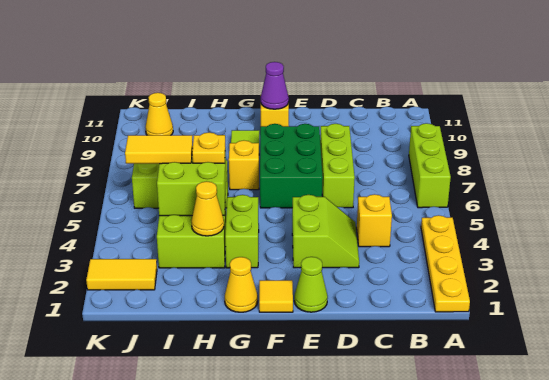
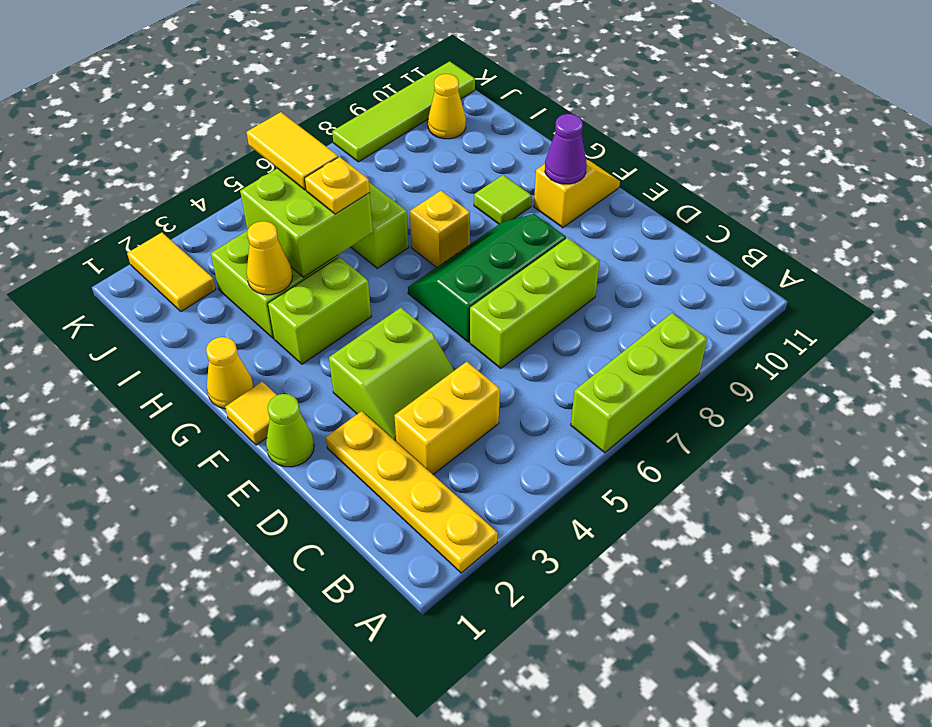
yellow plate A1:A4 level 1 -> yellow plate A2:D2 level 1
yellow brick C4 level 1 -> yellow brick C3:C4 level 1
green brick E6:F8 level 1 -> green slope E6:F8 level 1 top E
none -> lime tile K8:K11 level 1

